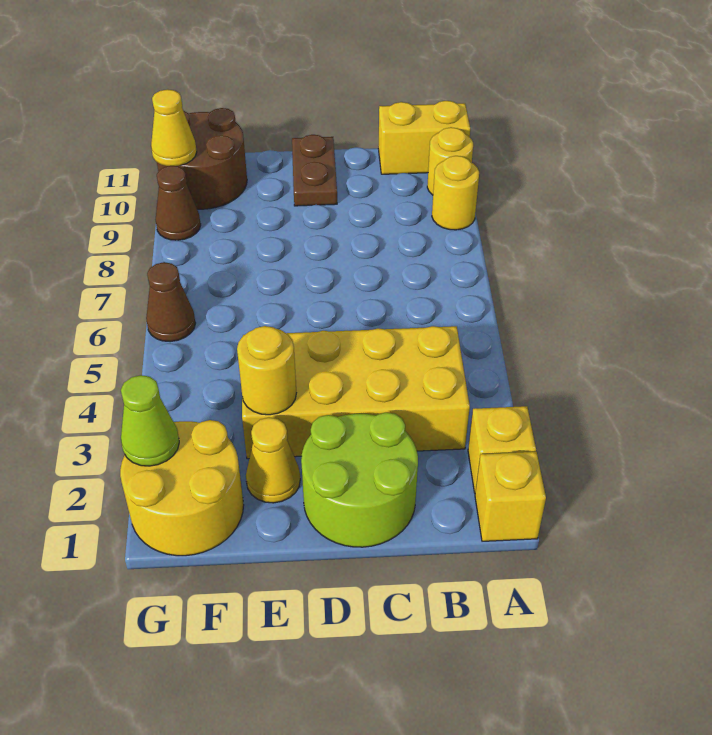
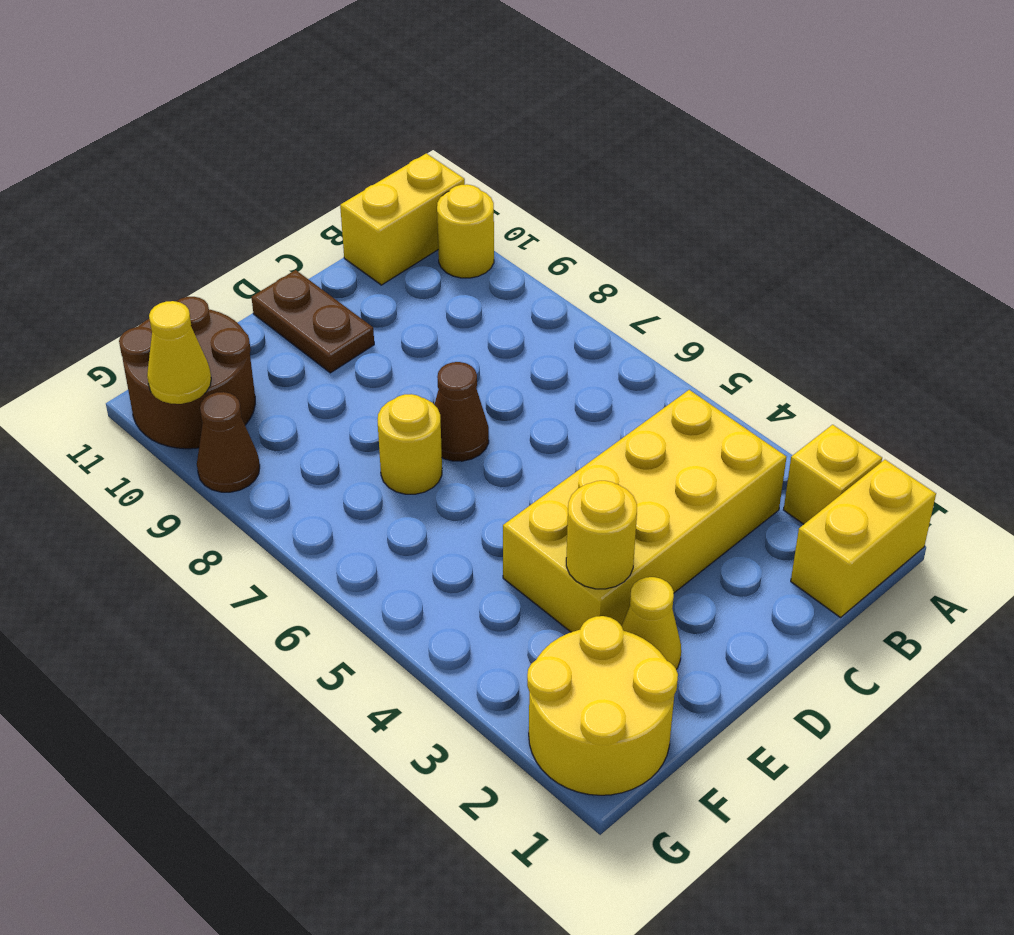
yellow brick A1 level 1 -> yellow brick A1:B1 level 1
yellow round brick A9 level 1 -> yellow round brick E7 level 1
lime round brick C1:D2 level 1 -> none
lime cone G2 level 2 -> none
brown cone G6 level 1 -> brown cone D7 level 1

